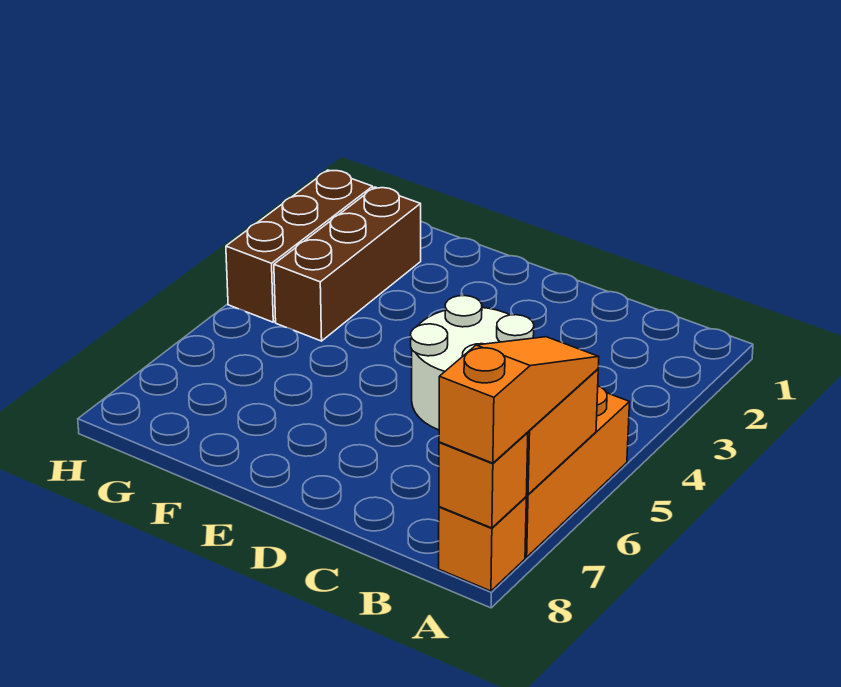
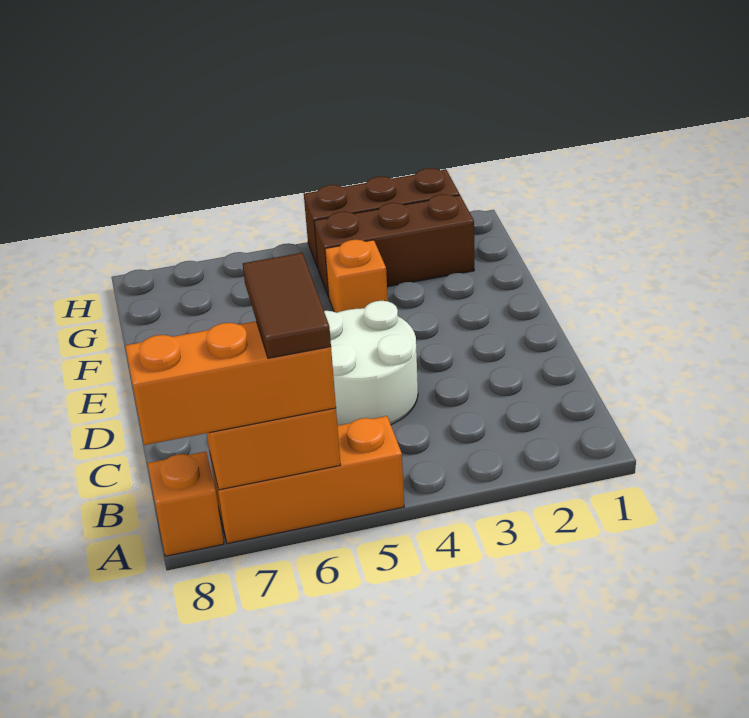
orange slope A6:A8 level 3 top 8 -> orange brick A6:A8 level 3
none -> brown tile A6:B6 level 4
orange brick A8 level 2 -> orange brick F4 level 1

